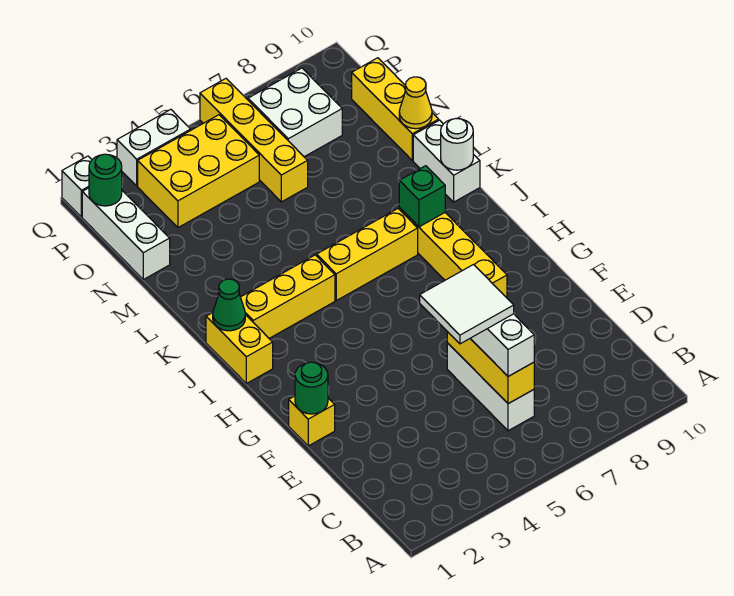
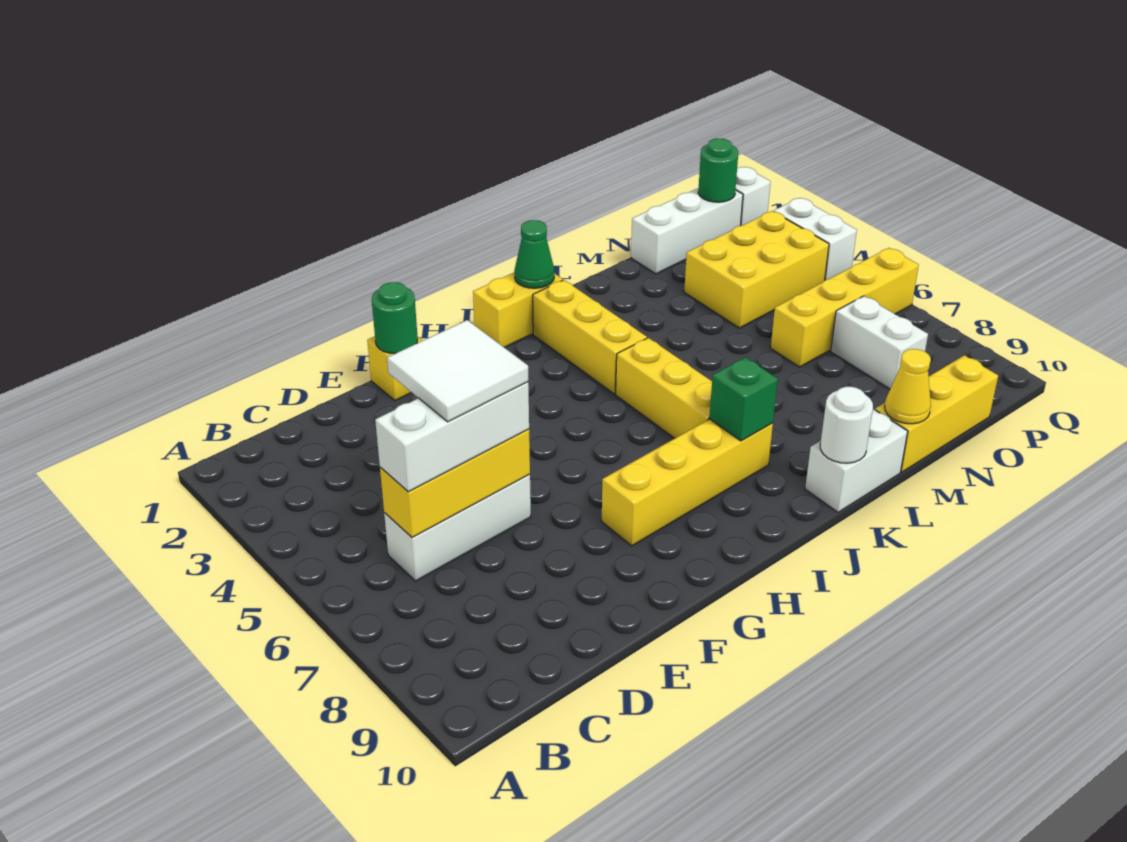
yellow brick O3:P5 level 1 -> yellow brick N3:P4 level 1
white brick O7:P8 level 1 -> white brick O7:O8 level 1

